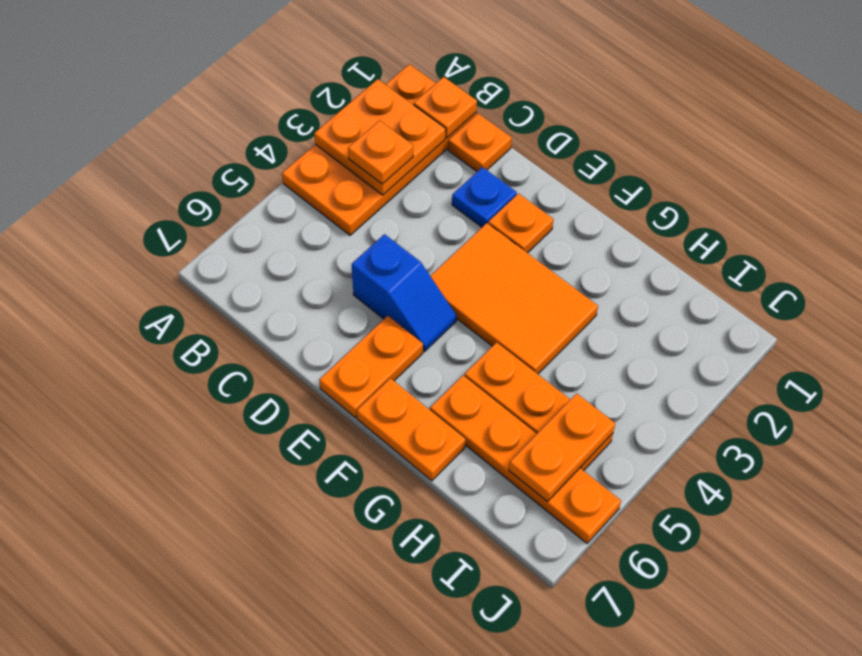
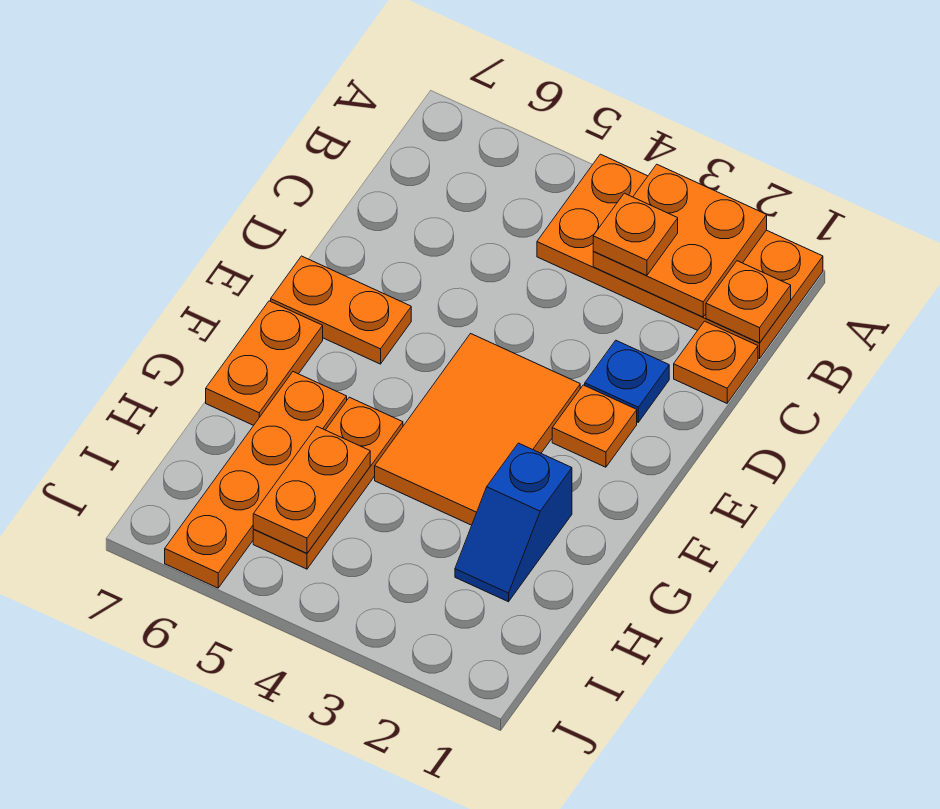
blue slope D5:E5 level 1 top D -> blue slope G2:H2 level 1 top G
orange plate I5:I6 level 2 -> orange plate H5:I5 level 2

